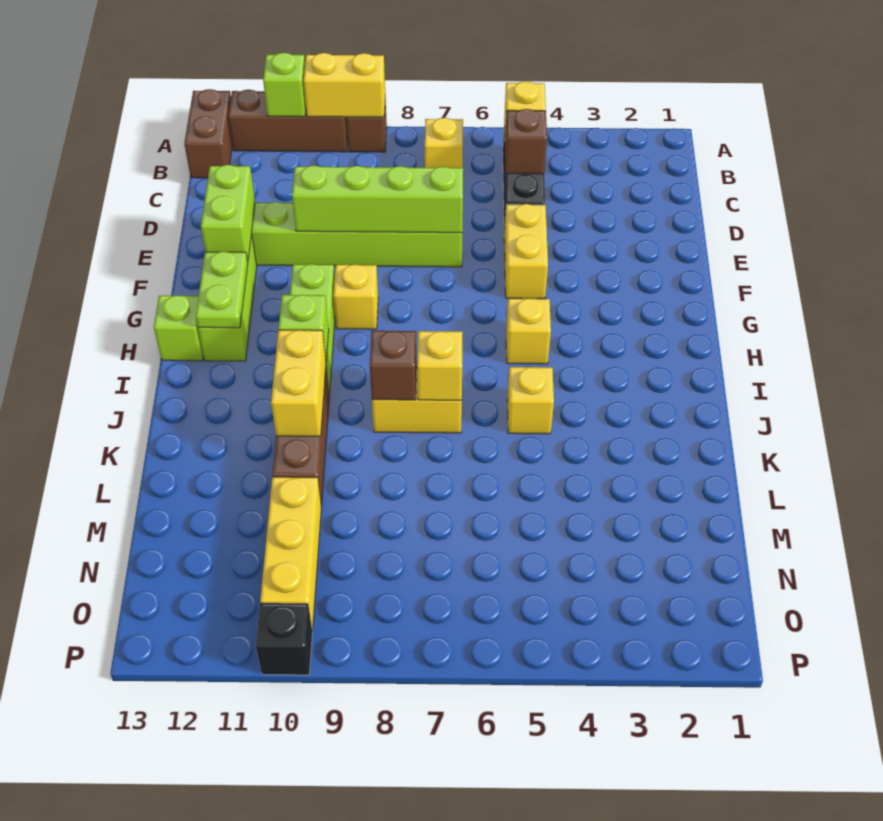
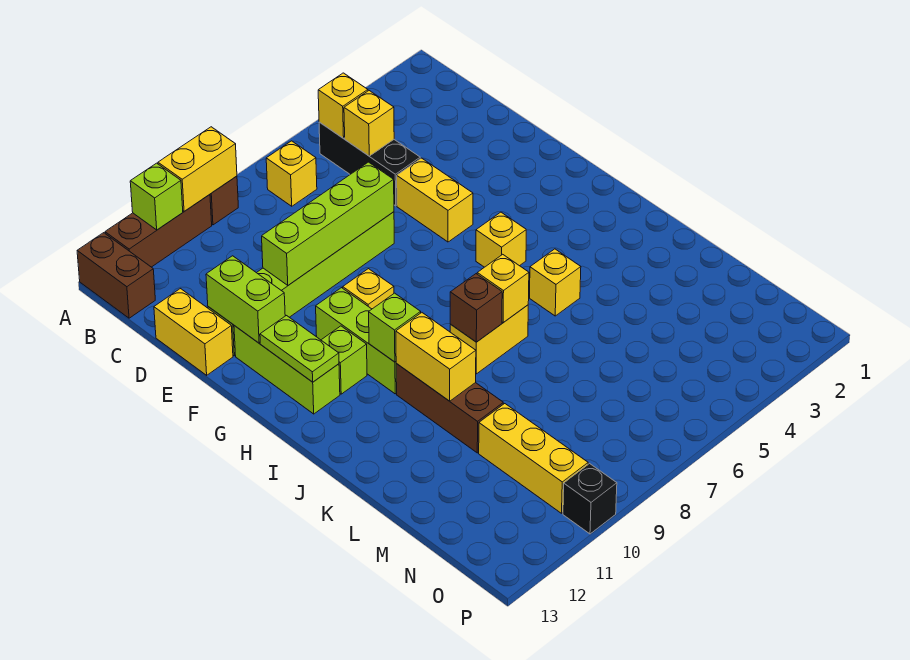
brown brick C5 level 2 -> yellow brick C5 level 2
none -> yellow brick D13:E13 level 1
lime brick H13 level 1 -> lime brick H11 level 1

